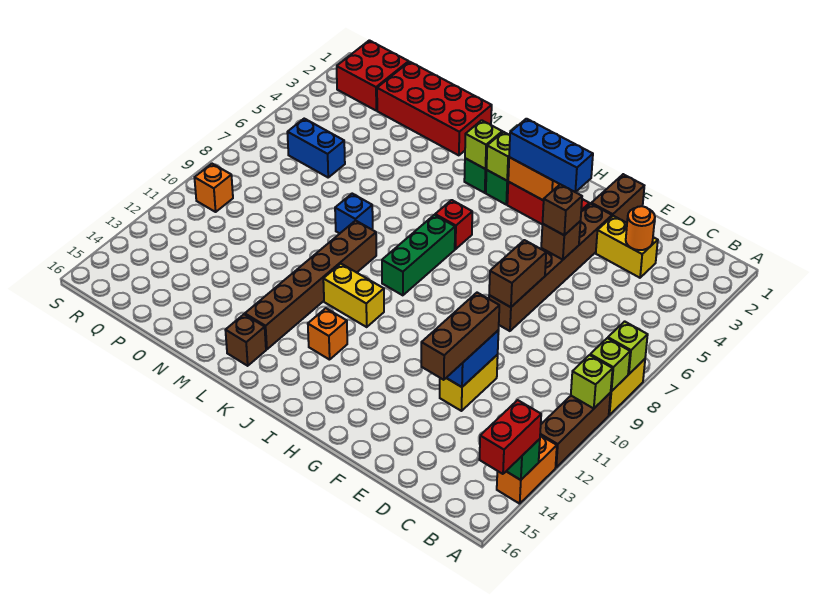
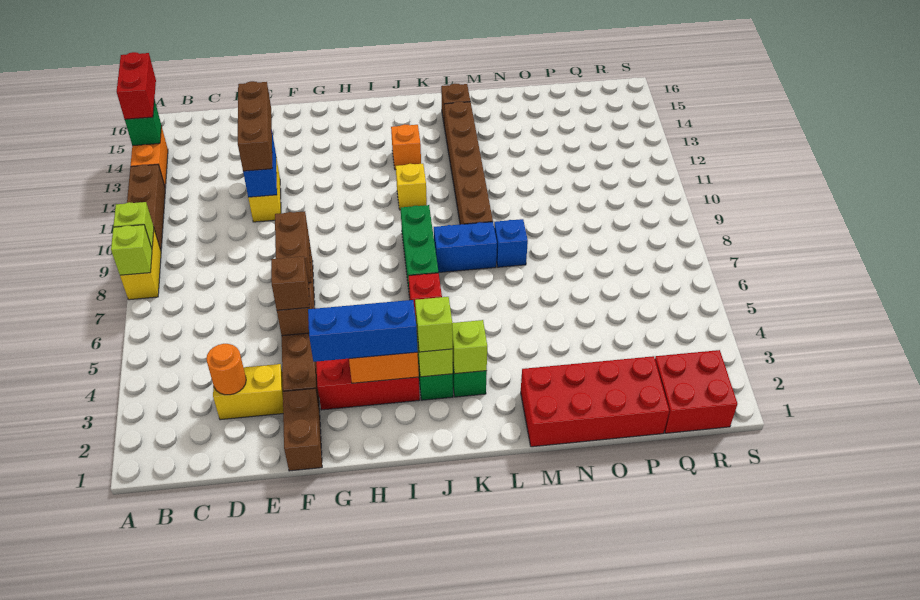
lime brick A10 level 2 -> lime brick J3 level 3
yellow brick J11:K11 level 1 -> yellow brick J11 level 1
blue brick P6:Q6 level 1 -> blue brick K8:L8 level 1
orange brick R10 level 1 -> none

